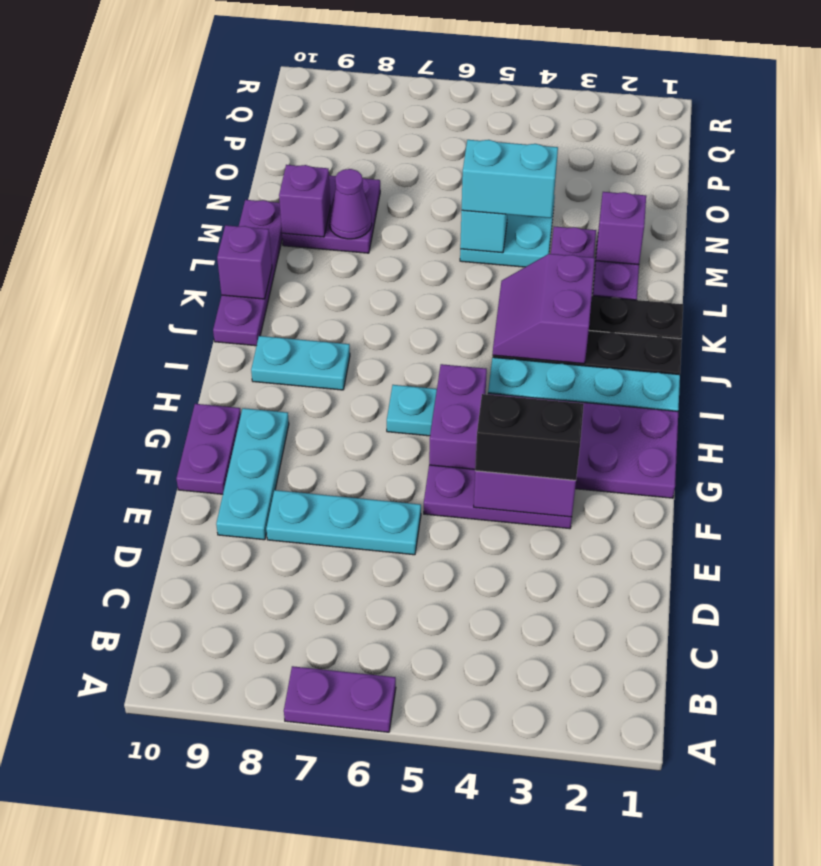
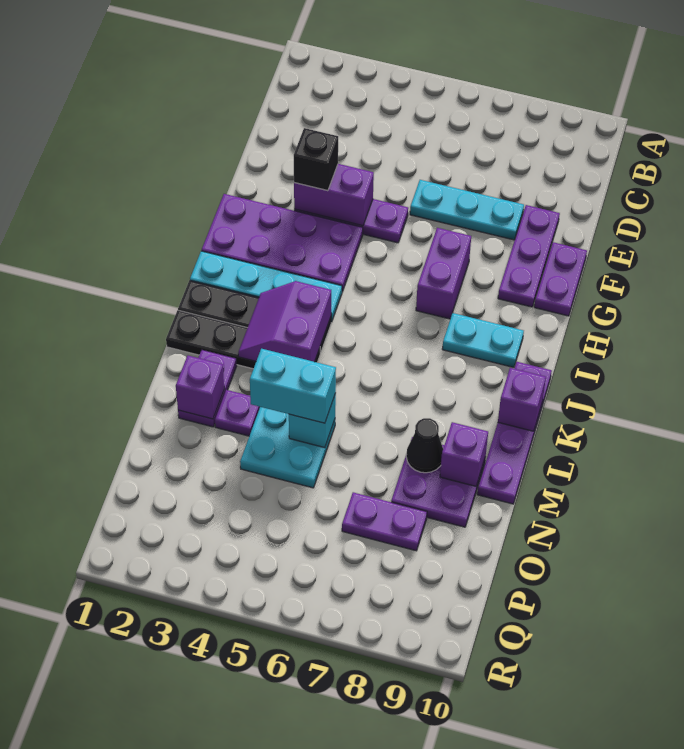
purple plate A6:A7 level 1 -> purple plate O7:O8 level 1
cyan plate E9:G9 level 1 -> purple plate E9:G9 level 1
black brick F3:F4 level 3 -> black brick F3 level 3
purple brick G5:H5 level 1 -> purple brick G7:H7 level 1
cyan plate H6 level 1 -> none
purple slope J3:K4 level 2 top 3 -> purple slope J3:K4 level 2 top 4
purple cone M8 level 2 -> black cone M8 level 2

